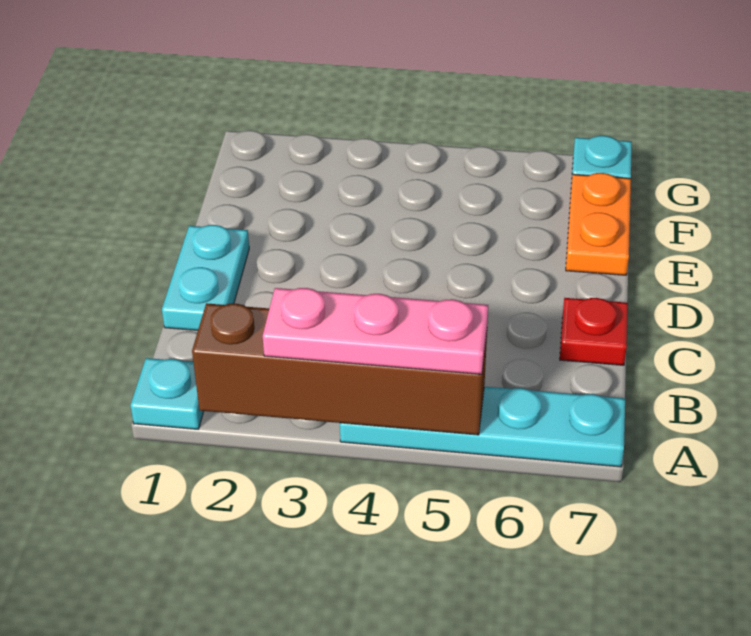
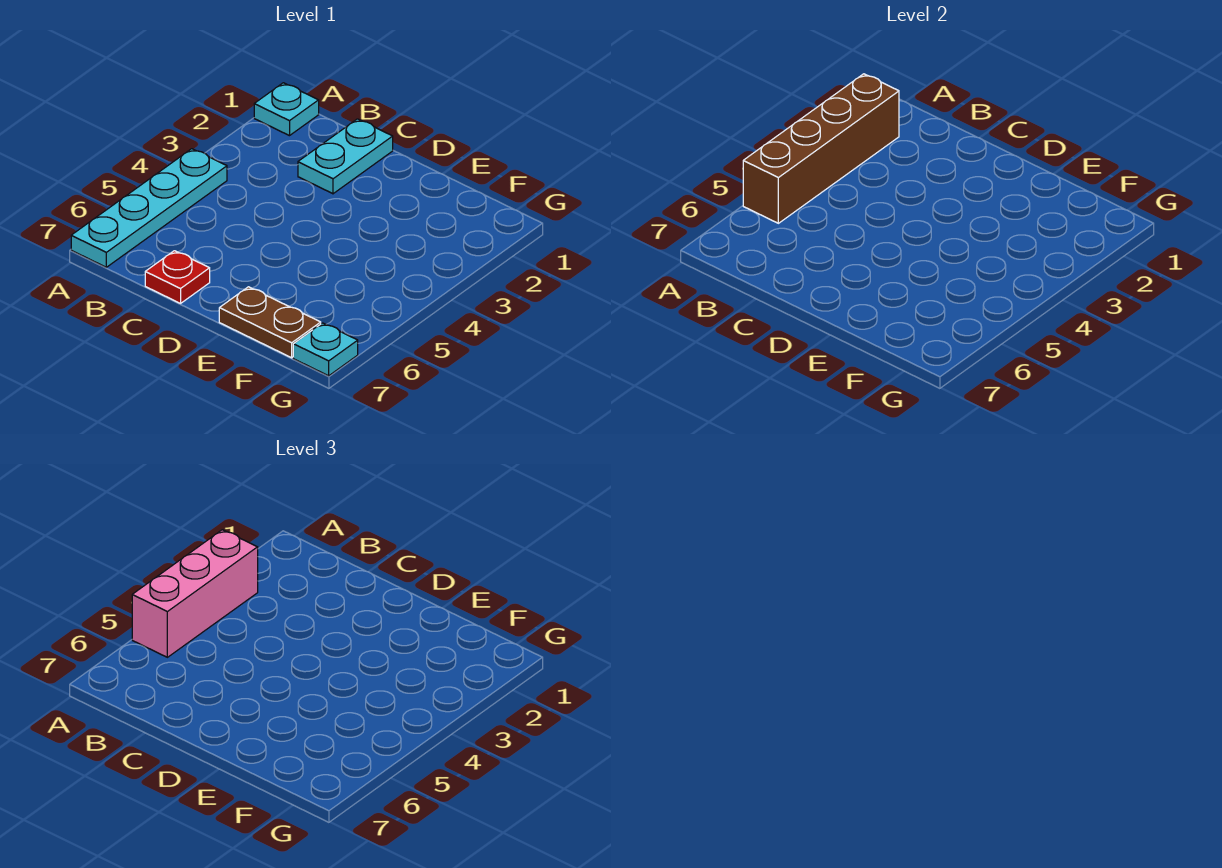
pink plate A3:A5 level 3 -> pink brick A3:A5 level 3
cyan plate C1:D1 level 1 -> cyan plate C1:C2 level 1
orange plate E7:F7 level 1 -> brown plate E7:F7 level 1

